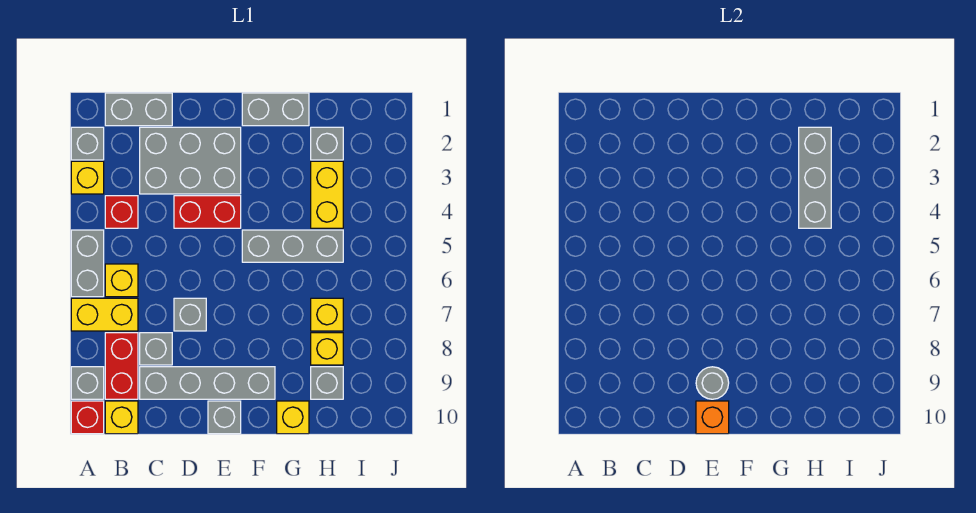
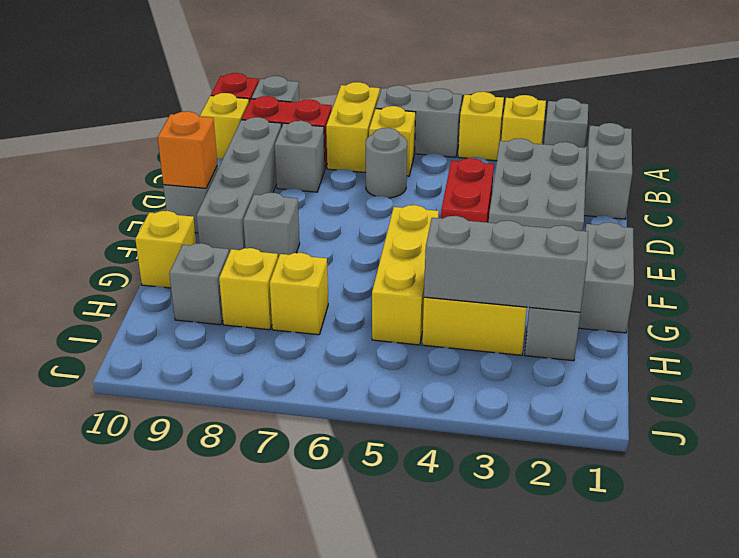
none -> yellow brick A4 level 1
red brick B4 level 1 -> none
grey brick D7 level 1 -> grey brick F8 level 1
grey round brick E9 level 2 -> grey round brick C6 level 1
grey brick F5:H5 level 1 -> yellow brick F5:H5 level 1

